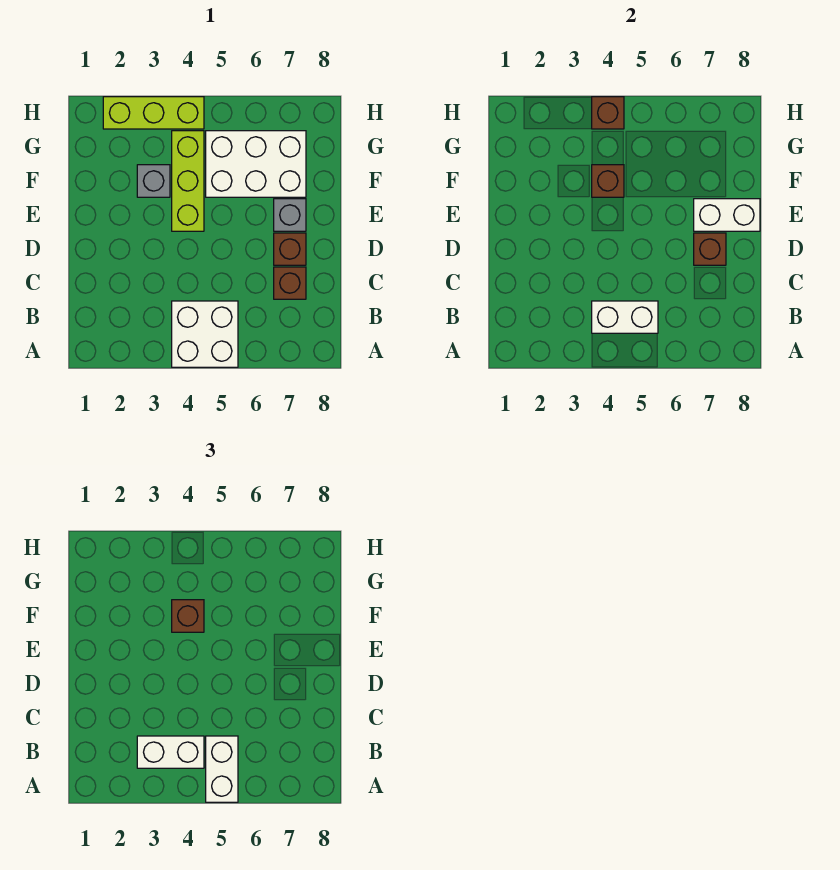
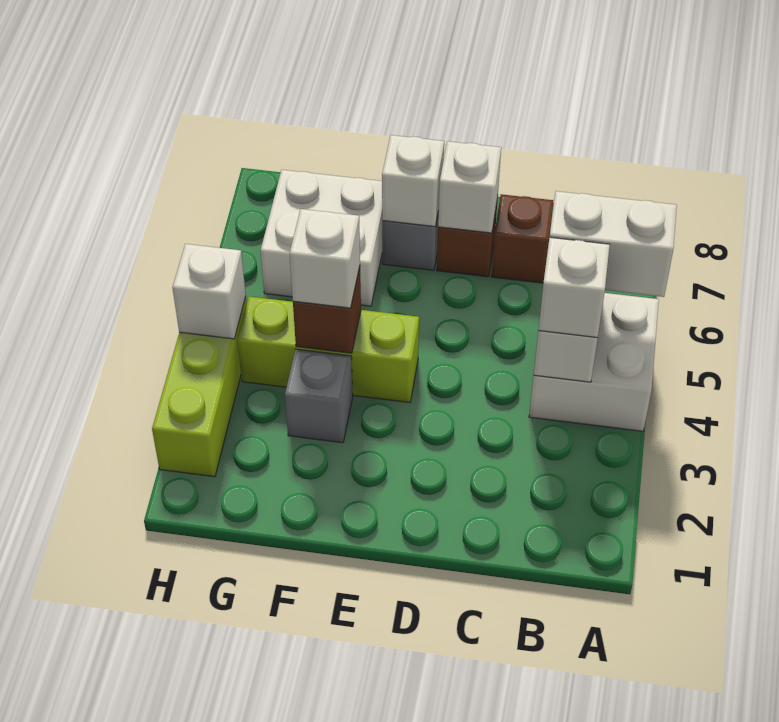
white brick B3:B4 level 3 -> white brick B4 level 3
brown brick D7 level 2 -> white brick D7 level 2
white brick E7:E8 level 2 -> white brick E7 level 2
brown brick F4 level 3 -> white brick F4 level 3
white brick F5:G7 level 1 -> white brick F6:G7 level 1
brown brick H4 level 2 -> white brick H4 level 2

